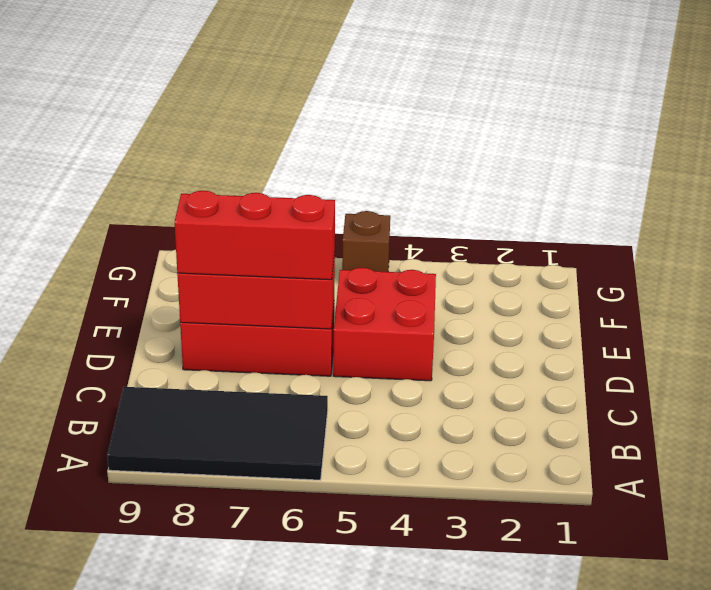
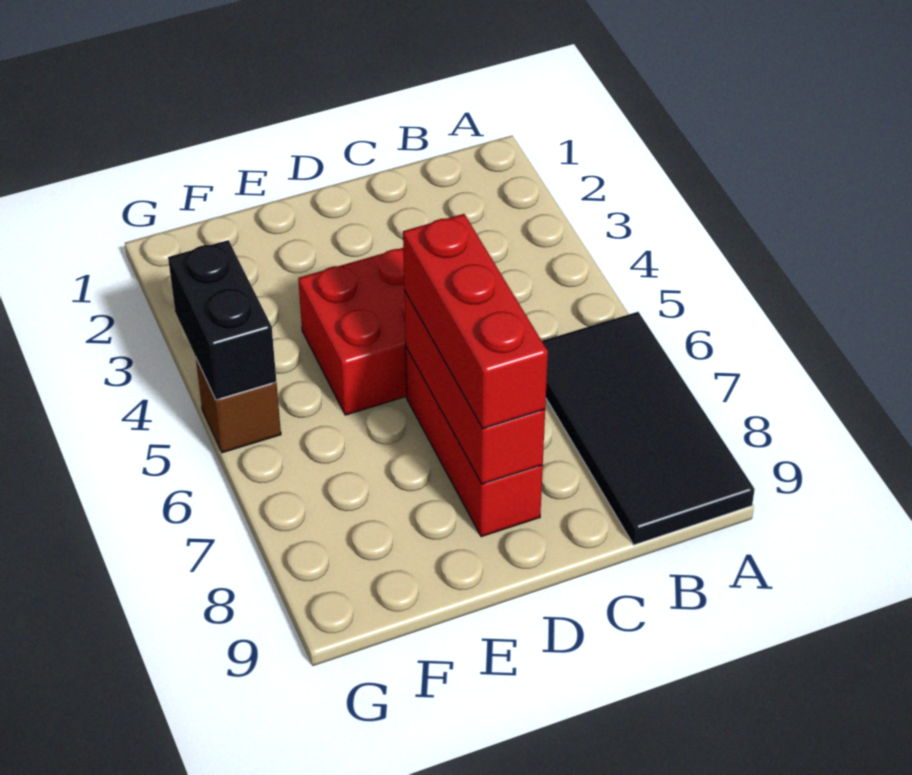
none -> black brick G4:G5 level 2

